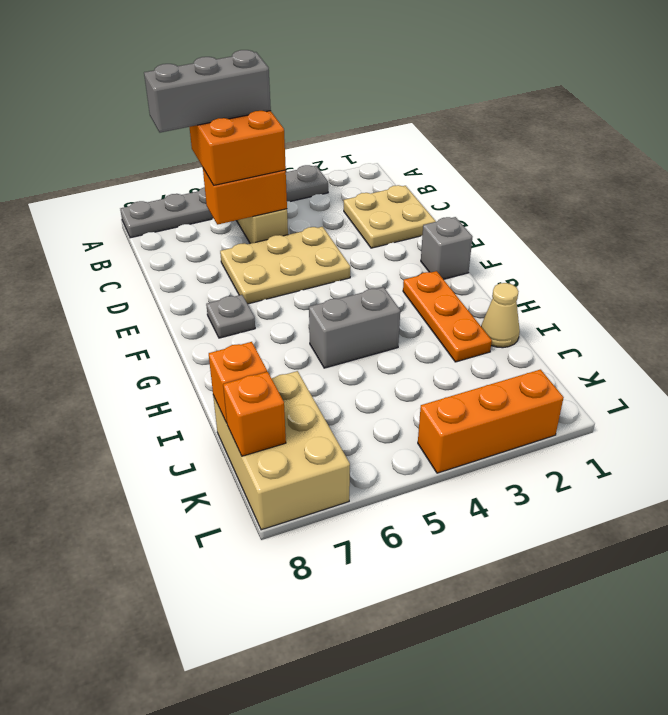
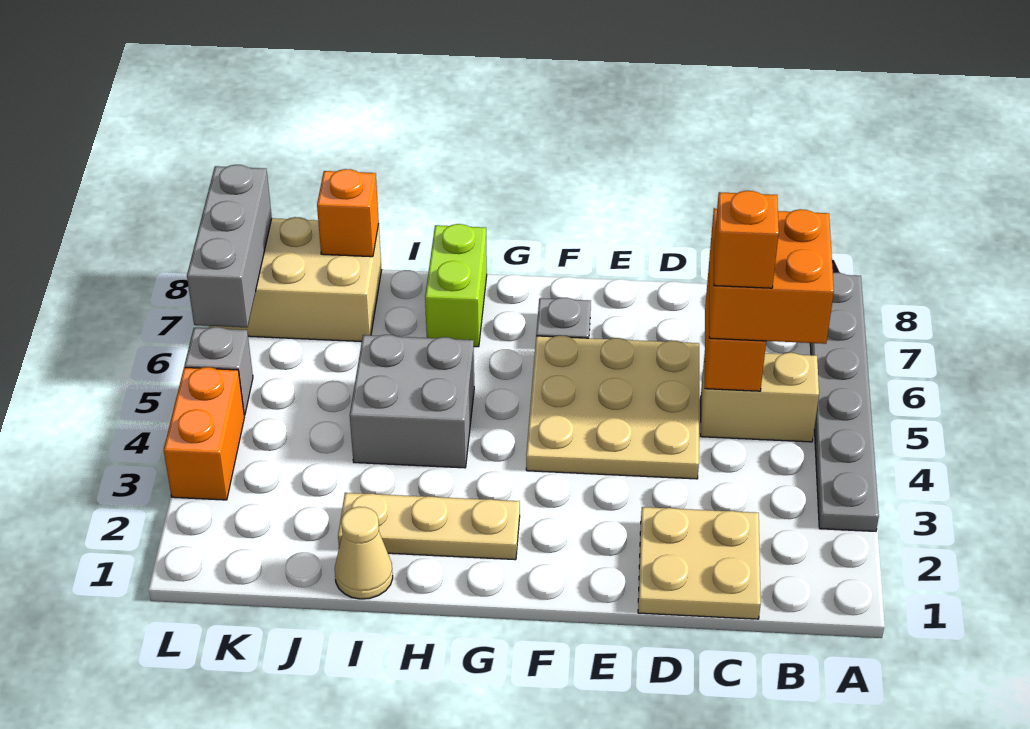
grey brick B5:B7 level 4 -> grey brick L6:L8 level 2
tan plate D4:E6 level 1 -> tan plate D4:F6 level 1
grey brick F1 level 1 -> grey brick L5 level 1
orange plate G2:I2 level 1 -> tan plate G2:I2 level 1
grey brick H4:H5 level 1 -> grey brick H4:I5 level 1
none -> lime brick H7:H8 level 1
orange brick K8 level 2 -> orange brick C5 level 4
orange brick L2:L4 level 1 -> orange brick L3:L4 level 1

